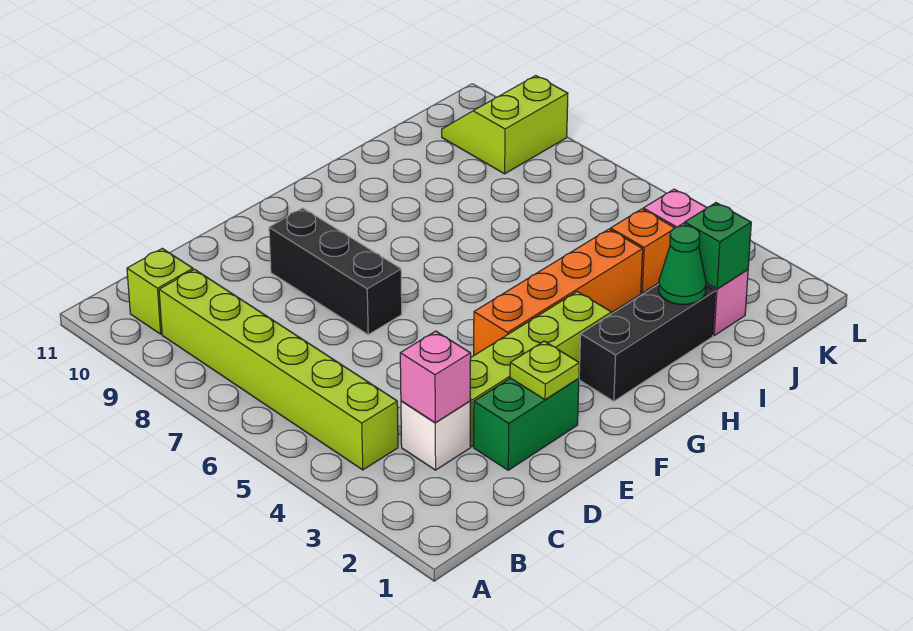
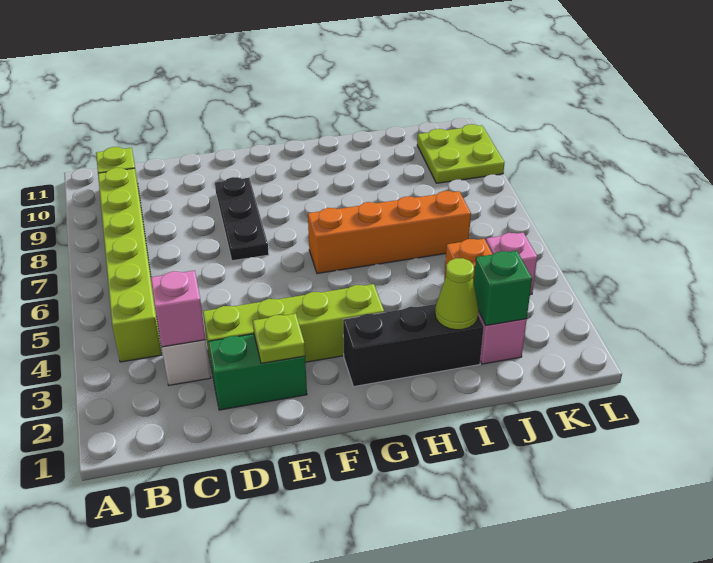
black brick E7:E9 level 1 -> black plate E7:E9 level 1
orange brick F4:I4 level 1 -> orange brick G6:J6 level 1
green cone I2 level 2 -> lime cone I2 level 2
lime slope K9:L10 level 1 top 9 -> lime plate K9:L10 level 1

